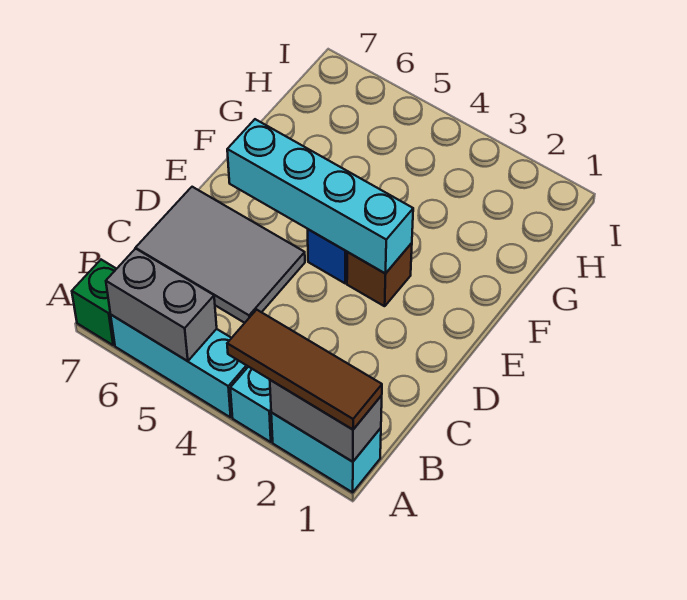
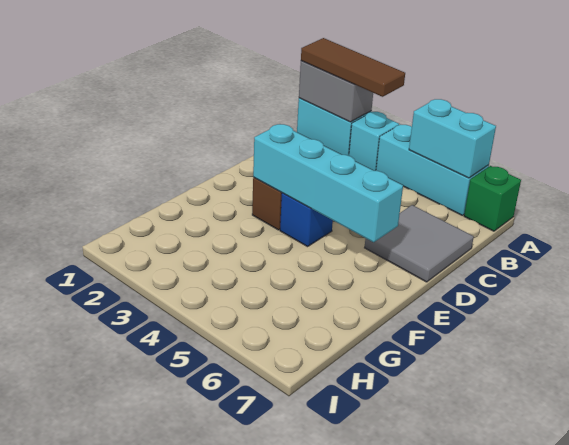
grey brick A5:A6 level 2 -> cyan brick A5:A6 level 2
grey tile C5:D7 level 1 -> grey tile C6:D7 level 1

